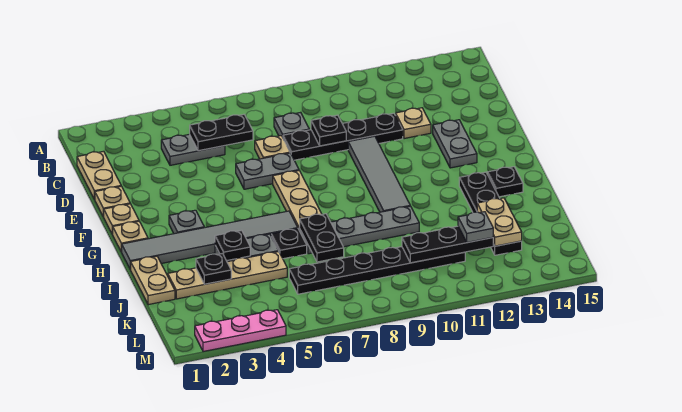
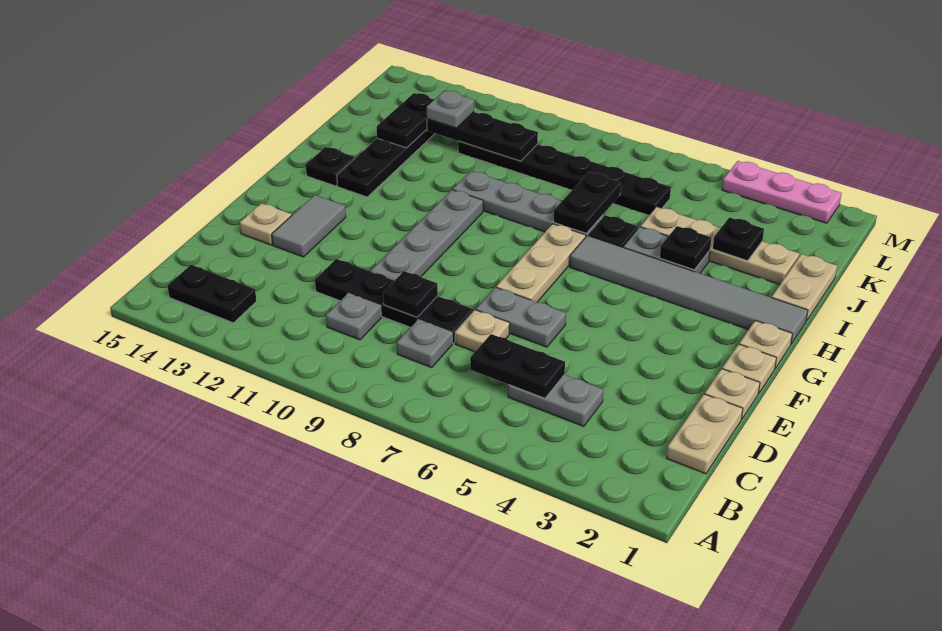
none -> black plate B13:B14 level 1
tan plate D12 level 1 -> tan plate E14 level 1
grey tile E10:H10 level 1 -> grey plate E10:H10 level 1
grey plate E13:F13 level 1 -> grey tile E13:F13 level 1
grey plate G3 level 1 -> grey plate C10 level 1
tan plate J13:K13 level 2 -> black plate J13:K13 level 2

